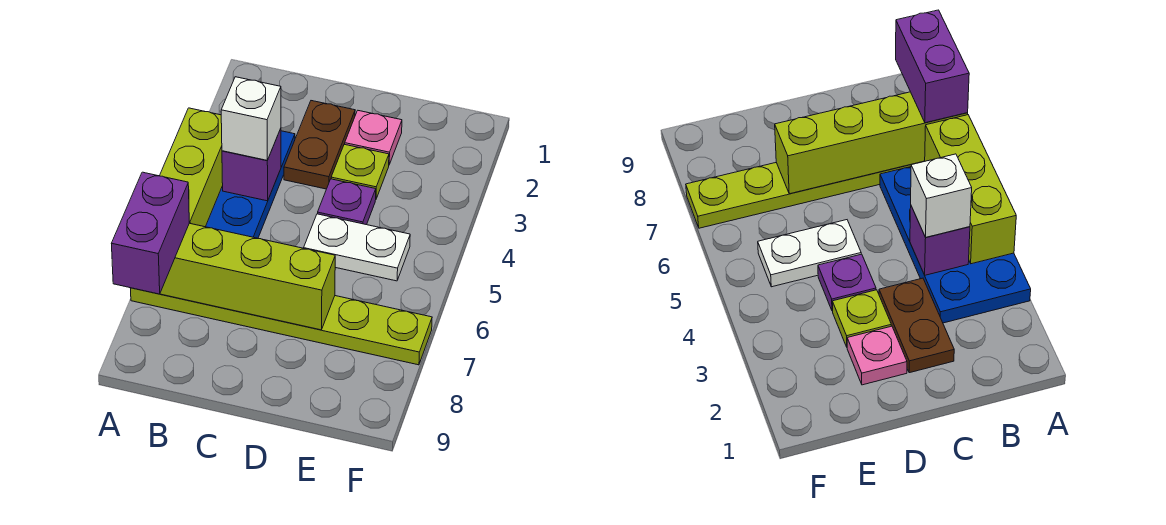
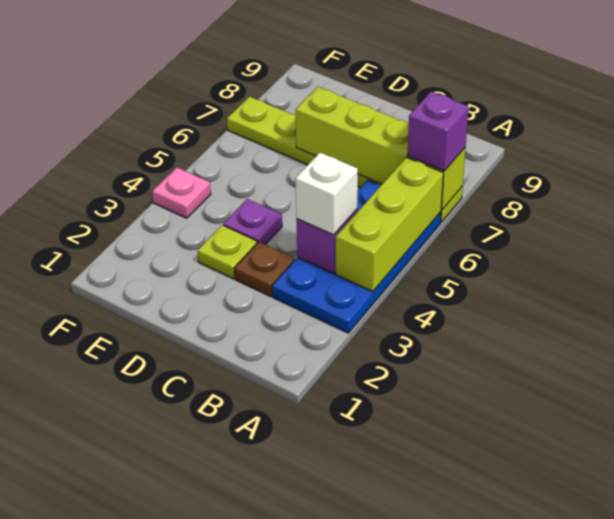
purple brick A7:A8 level 3 -> purple brick A7 level 3
brown plate C2:C3 level 1 -> brown plate C3 level 1
pink plate D2 level 1 -> pink plate F4 level 1
white plate D5:E5 level 1 -> none

